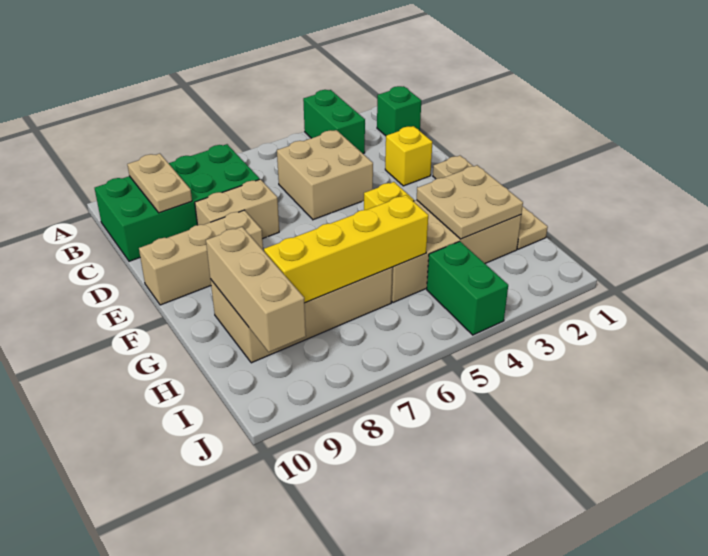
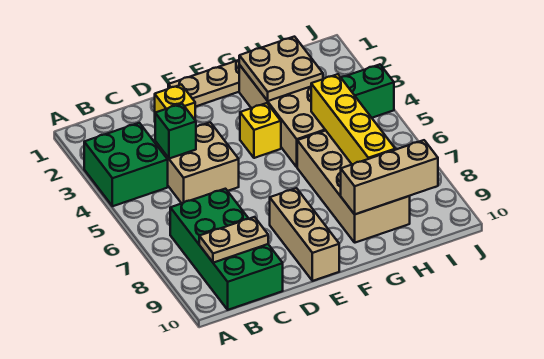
green brick A3:B3 level 1 -> green brick A3:B4 level 1
green brick B1 level 1 -> green brick C4 level 2
tan brick D7:D8 level 1 -> none

